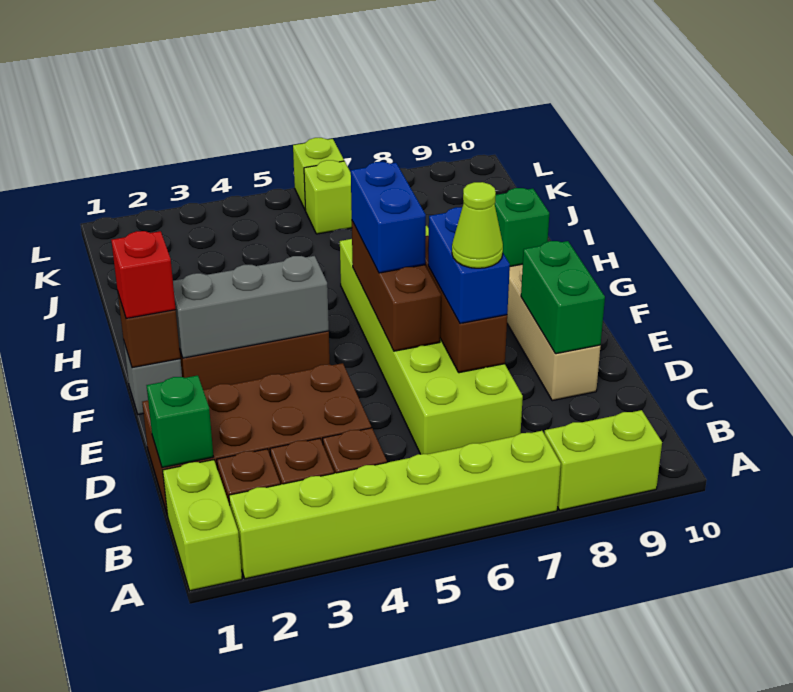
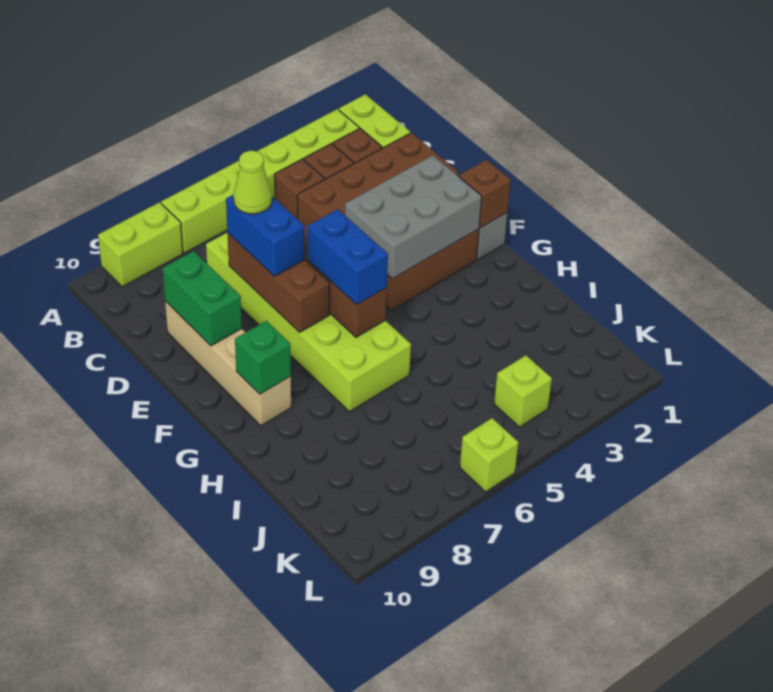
green brick C1 level 2 -> none
red brick F1 level 3 -> none
grey brick F2:F4 level 2 -> grey brick E2:F4 level 2
lime brick K6 level 1 -> lime brick K4 level 1

